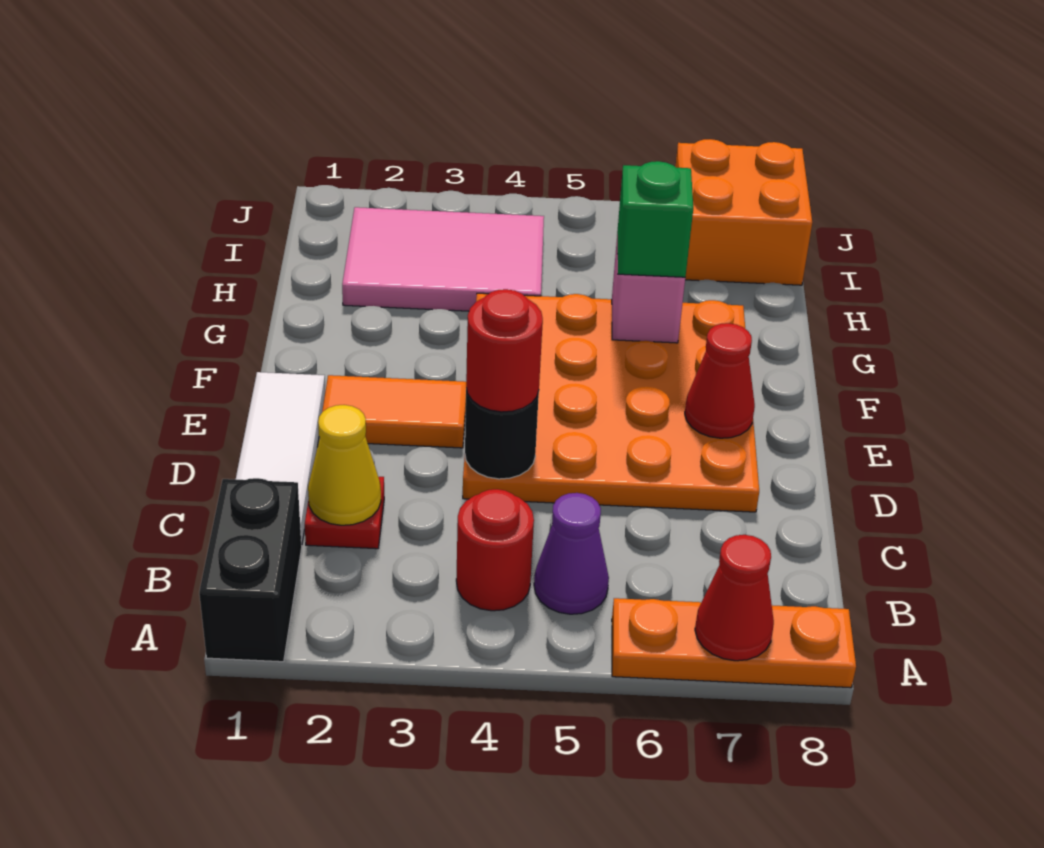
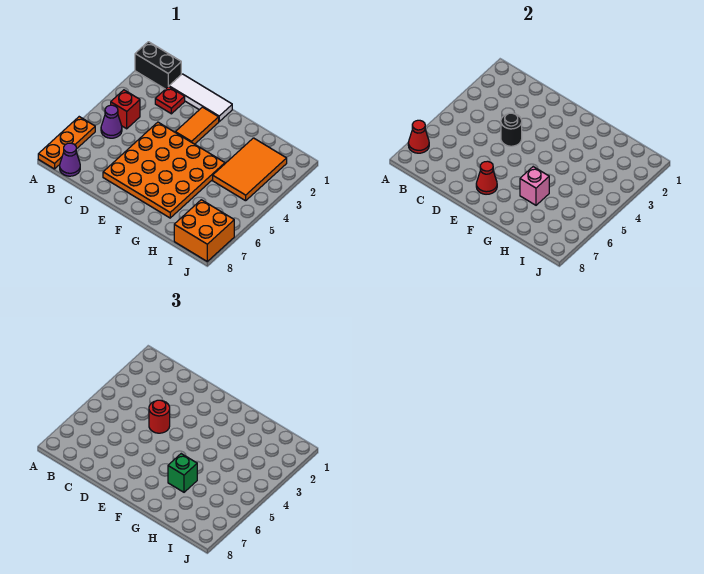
red round brick B4 level 1 -> red brick B4 level 1
none -> purple cone B8 level 1
yellow cone C2 level 2 -> none
pink tile H2:I4 level 1 -> orange tile H2:I4 level 1

